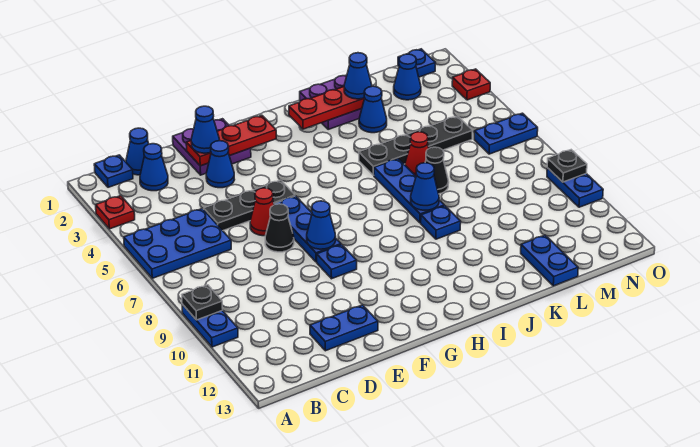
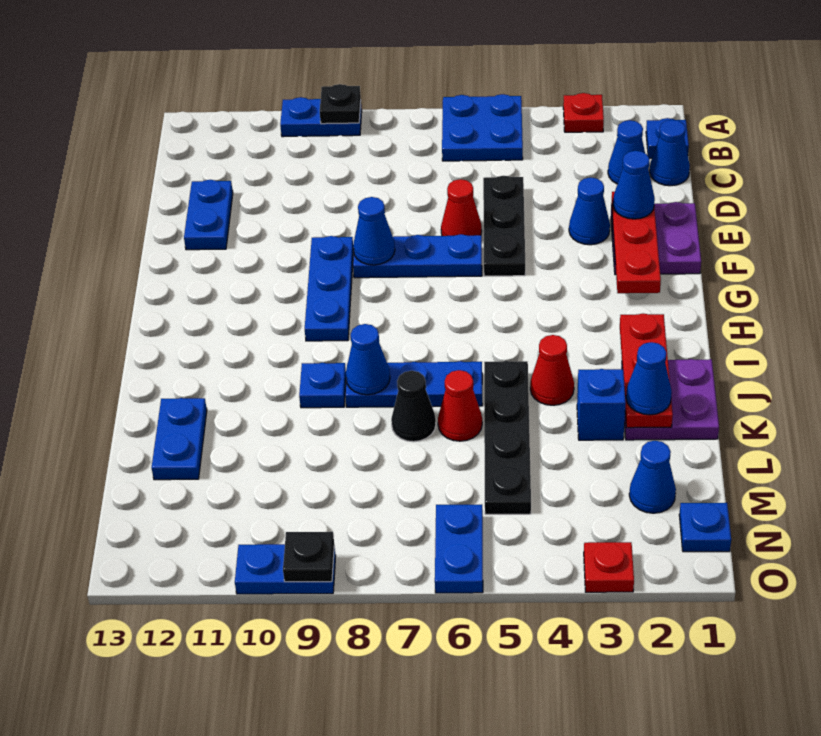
blue plate A5:C6 level 1 -> blue plate A5:B6 level 1
black cone E7 level 1 -> none
blue plate F9 level 1 -> blue plate F9:H9 level 1
none -> red cone J4 level 1
blue cone K3 level 1 -> blue brick K3 level 1
blue plate L12:L13 level 1 -> blue plate K12:L12 level 1

